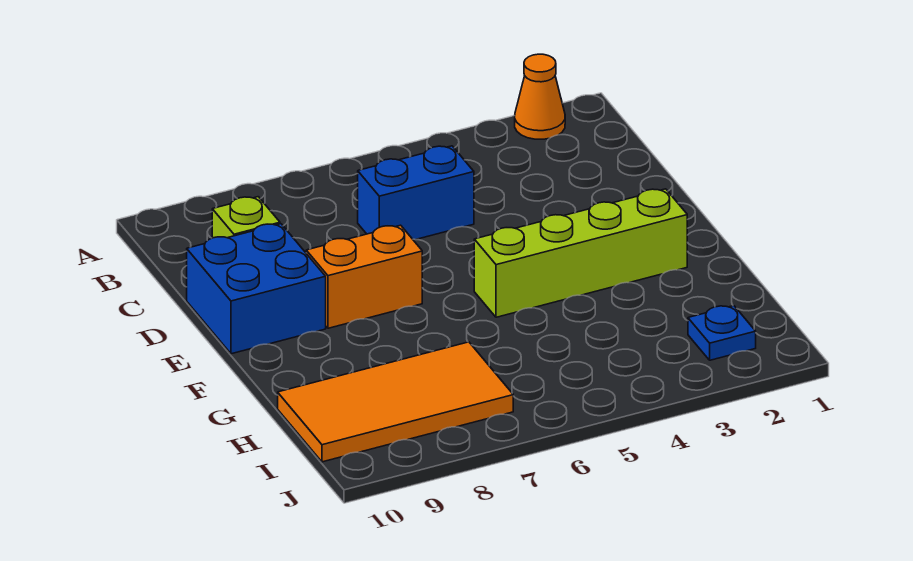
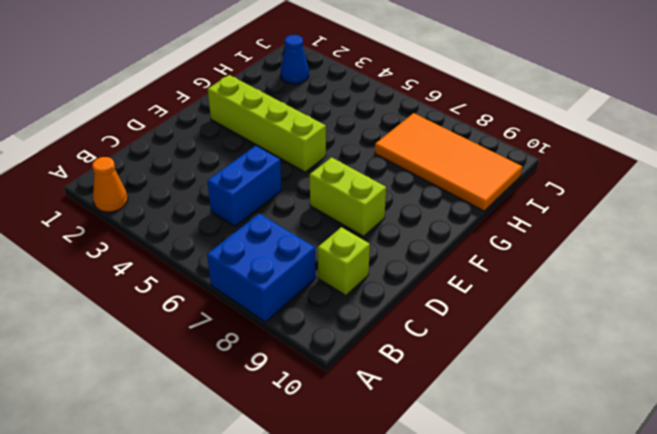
blue brick C5:C6 level 1 -> blue brick C5:D5 level 1
blue brick D9:E10 level 1 -> blue brick A7:B8 level 1
orange brick E7:E8 level 1 -> lime brick E7:E8 level 1
blue plate I2 level 1 -> blue cone I2 level 1

